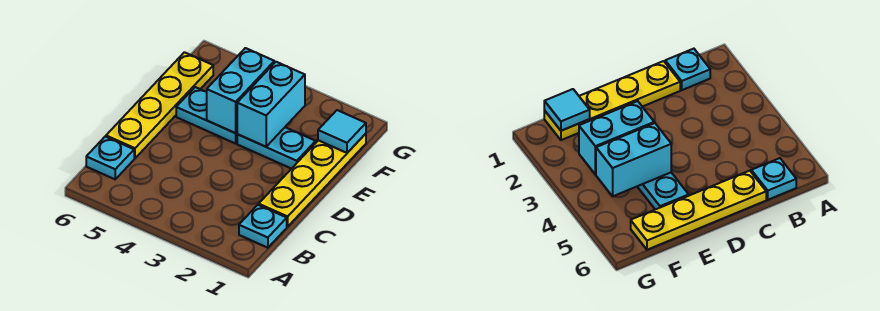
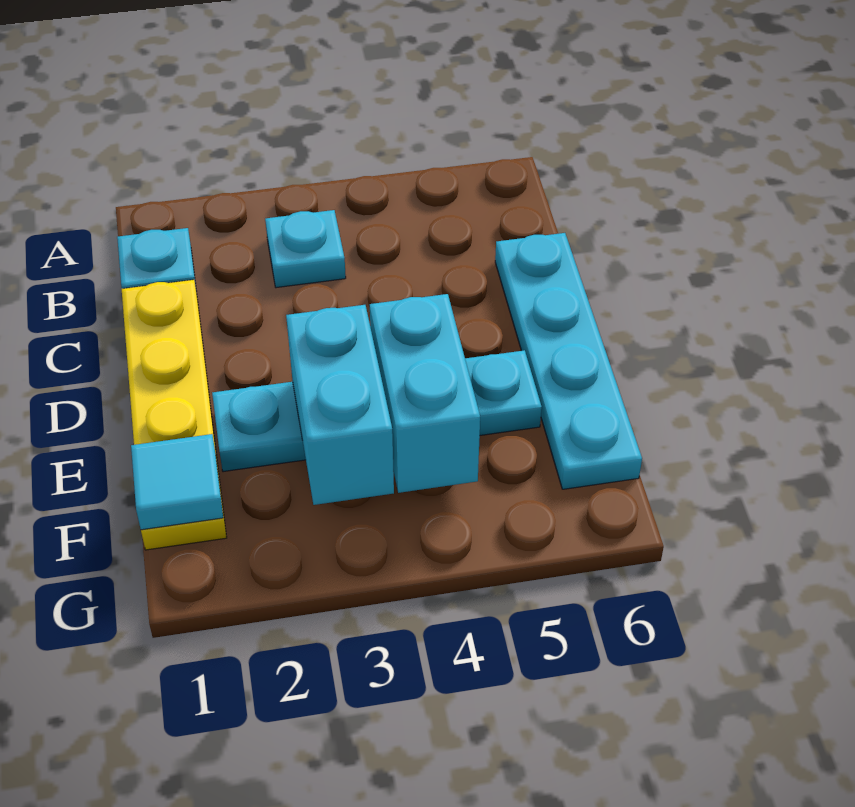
cyan plate B6 level 1 -> cyan plate B3 level 1
yellow plate C6:F6 level 1 -> cyan plate C6:F6 level 1

